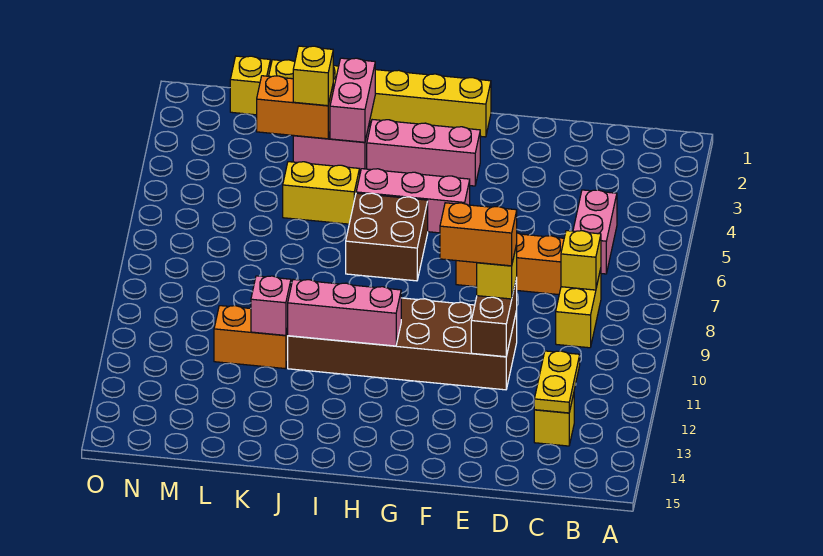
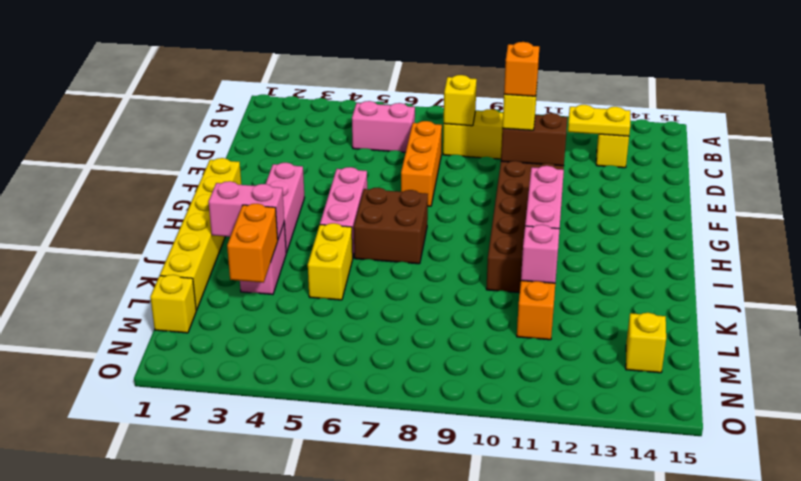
orange brick E10:F10 level 4 -> orange brick E10 level 4
yellow brick K3 level 3 -> yellow brick M14 level 1

